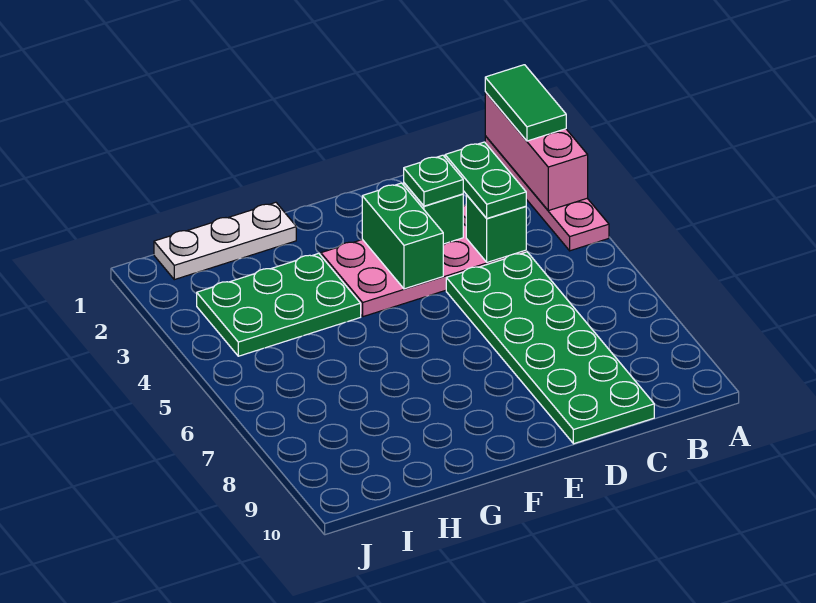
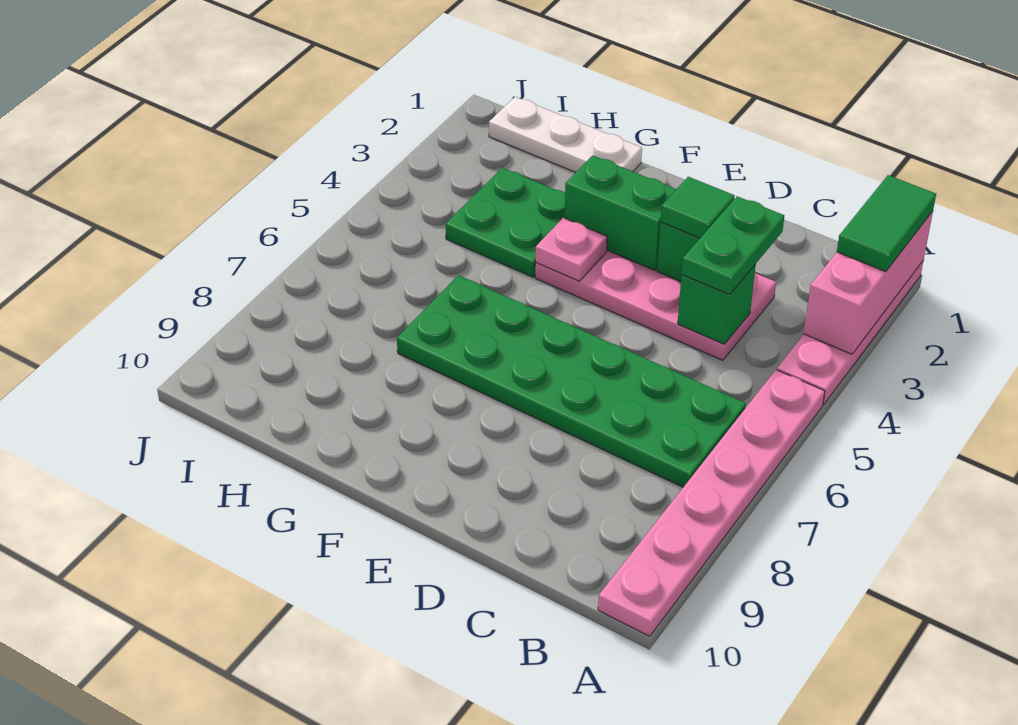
none -> pink plate A5:A10 level 1
green plate C5:D10 level 1 -> green plate B6:G7 level 1
green plate D3 level 3 -> green tile D3 level 3
green brick E3:E4 level 2 -> green brick E3:F3 level 2
none -> pink plate F4 level 2
green plate G3:I4 level 1 -> green plate G3:H4 level 1

